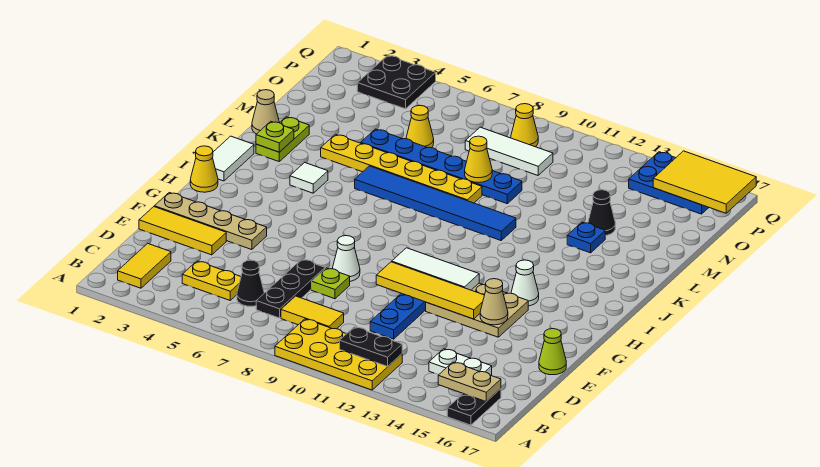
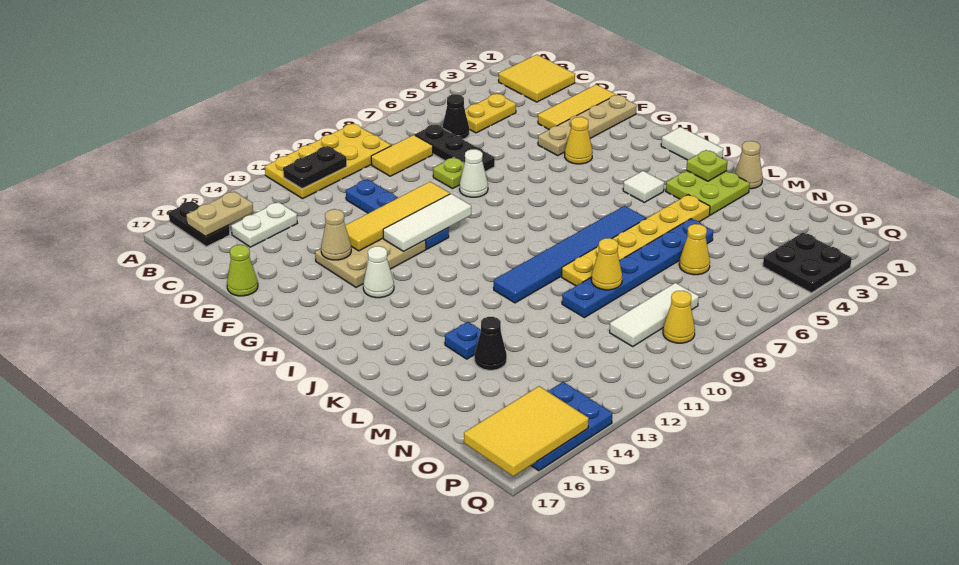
yellow tile B2:C2 level 1 -> yellow tile B1:C2 level 1
yellow cone H1 level 1 -> yellow cone G4 level 1
lime plate K2:L2 level 1 -> lime plate K2:L3 level 1

